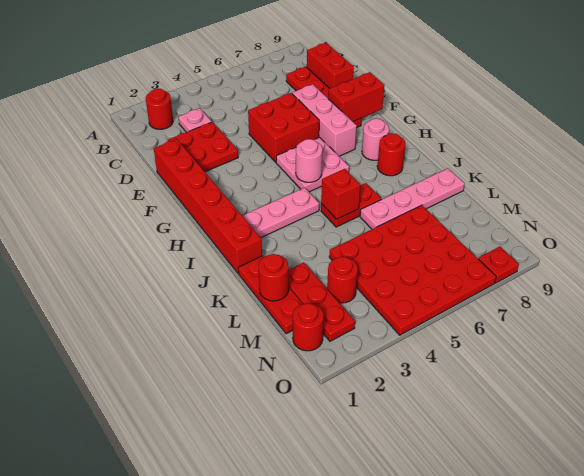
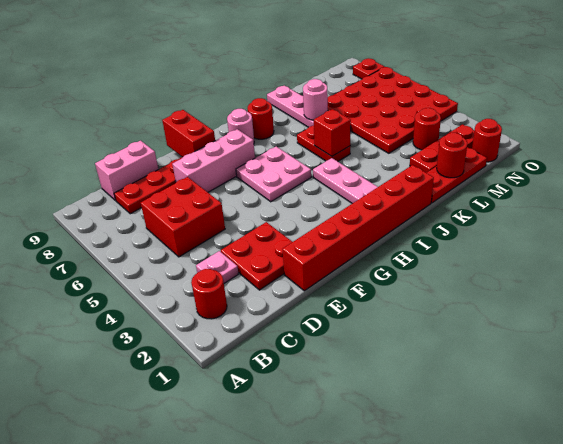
red brick C9:D9 level 1 -> pink brick C9:D9 level 1
red brick E5:F6 level 1 -> red brick C5:D6 level 1
pink round brick H5 level 2 -> pink round brick K7 level 2

